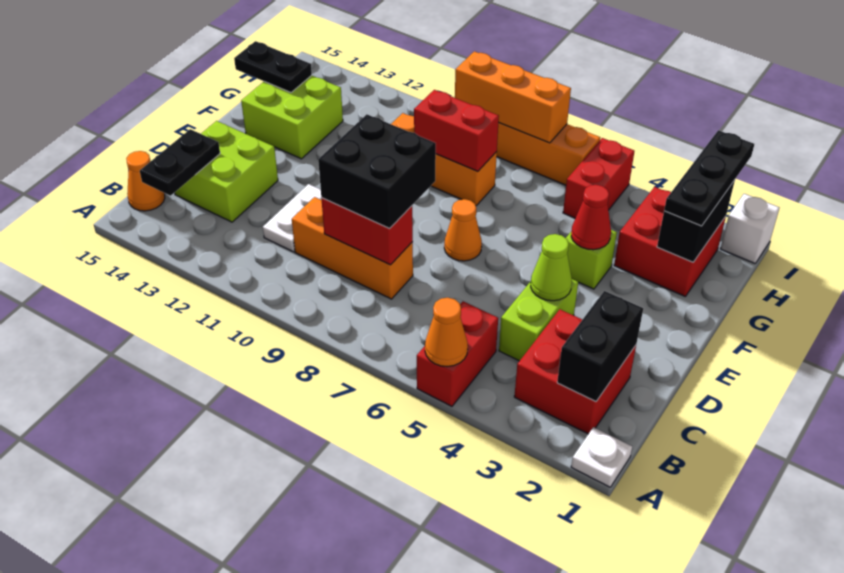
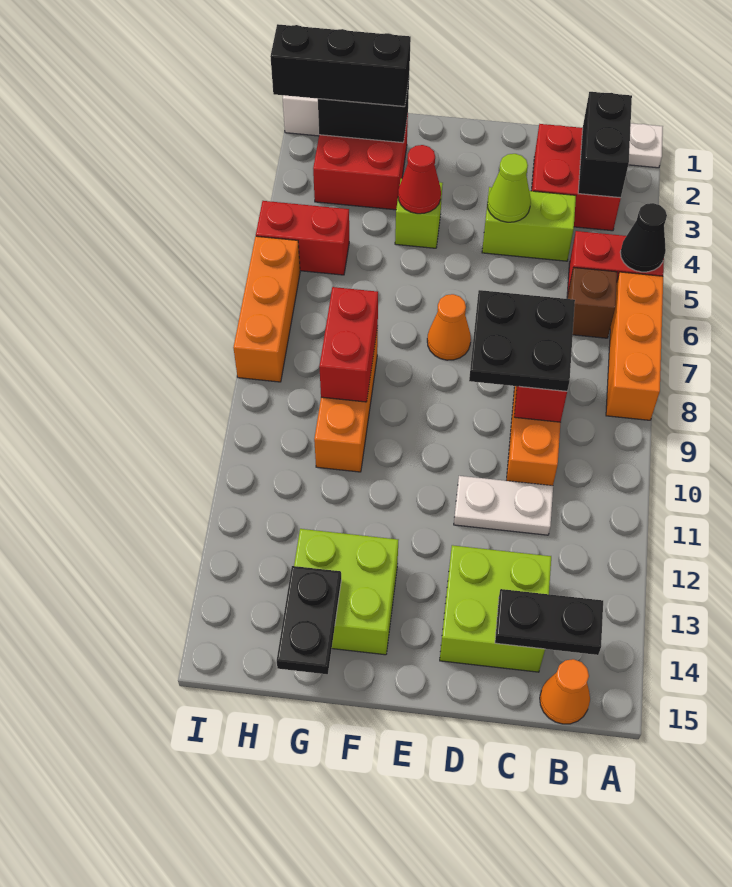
orange cone A5 level 2 -> black cone A5 level 2
black brick B2:C2 level 2 -> black brick B2:B3 level 2
none -> brown brick B6 level 1
black brick C8:D9 level 3 -> black plate C8:D9 level 3
black plate G2:I2 level 3 -> black brick G2:I2 level 3
orange brick I7:I9 level 2 -> orange brick A6:A8 level 1

